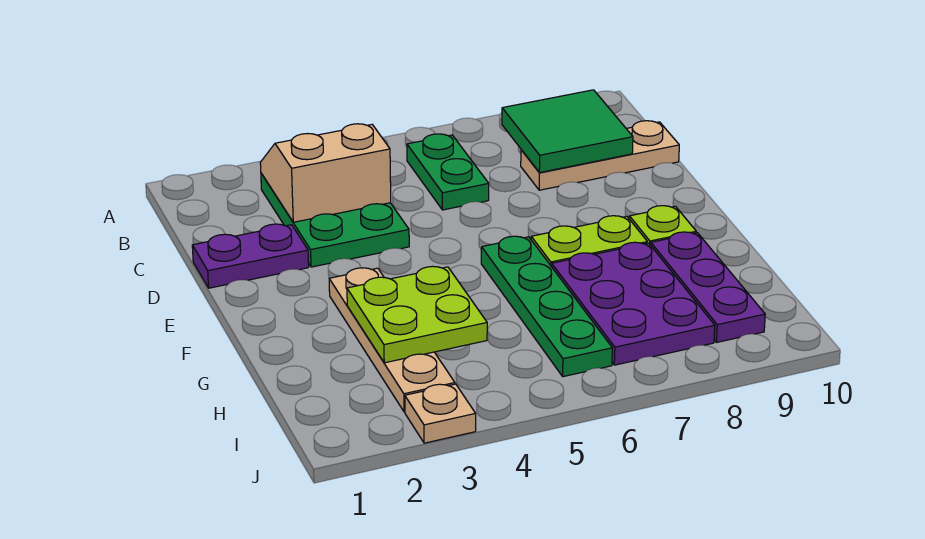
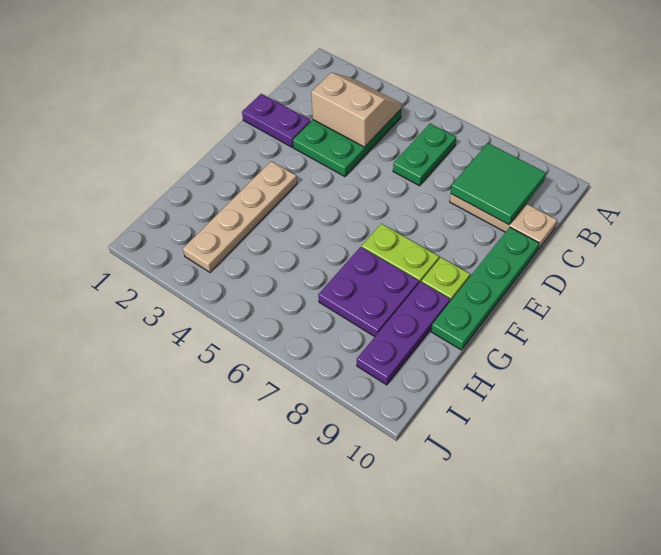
green plate F6:I6 level 1 -> green plate D10:G10 level 1
lime plate G3:H4 level 2 -> none
purple plate G7:I8 level 1 -> purple plate G7:H8 level 1
tan plate J3 level 1 -> none

